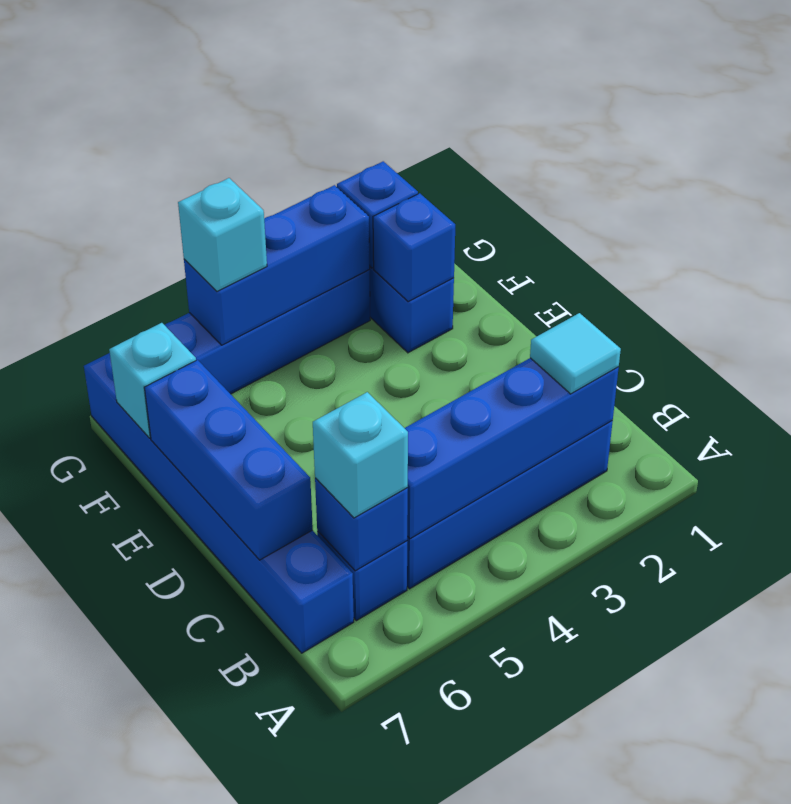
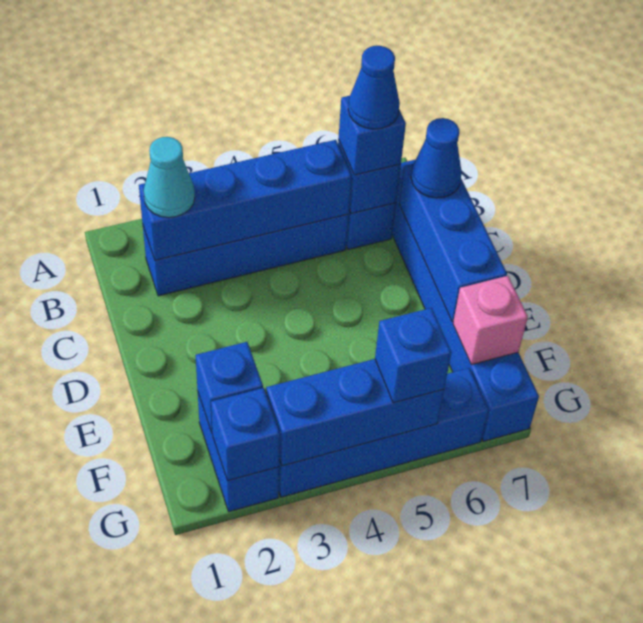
cyan tile B2 level 3 -> cyan cone B2 level 3
cyan brick B6 level 3 -> blue brick B6 level 3
none -> blue cone B6 level 4
none -> blue cone C7 level 3
cyan brick F7 level 2 -> pink brick F7 level 2
cyan brick G5 level 3 -> blue brick G5 level 3

